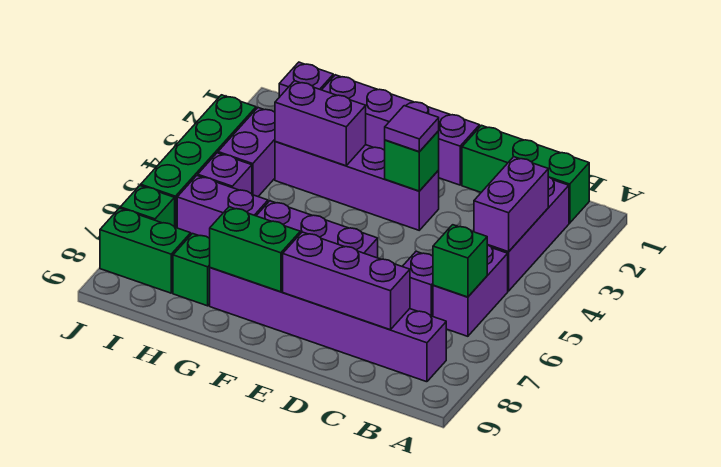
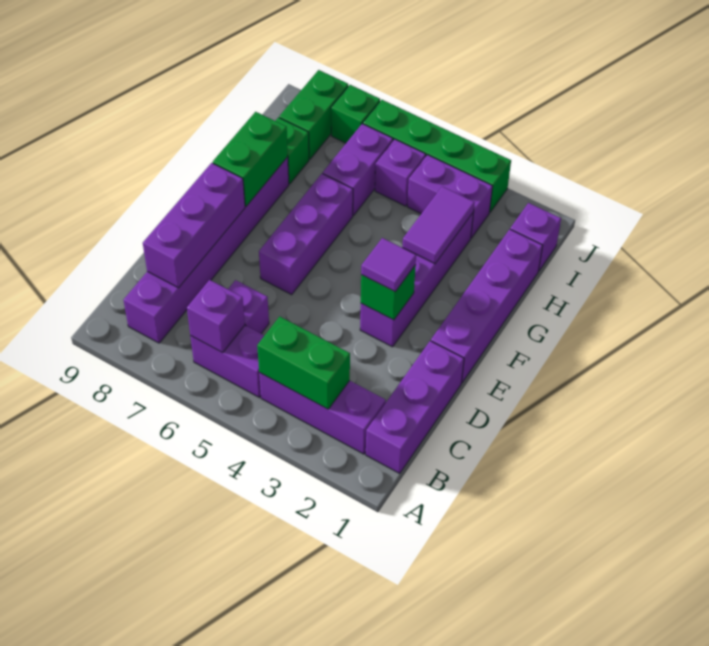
green brick B1:D1 level 1 -> purple brick B1:D1 level 1
purple brick B3:B4 level 2 -> green brick B3:B4 level 2
green brick B6 level 2 -> purple brick B6 level 2
purple brick G3:H3 level 2 -> purple tile G3:H3 level 2

